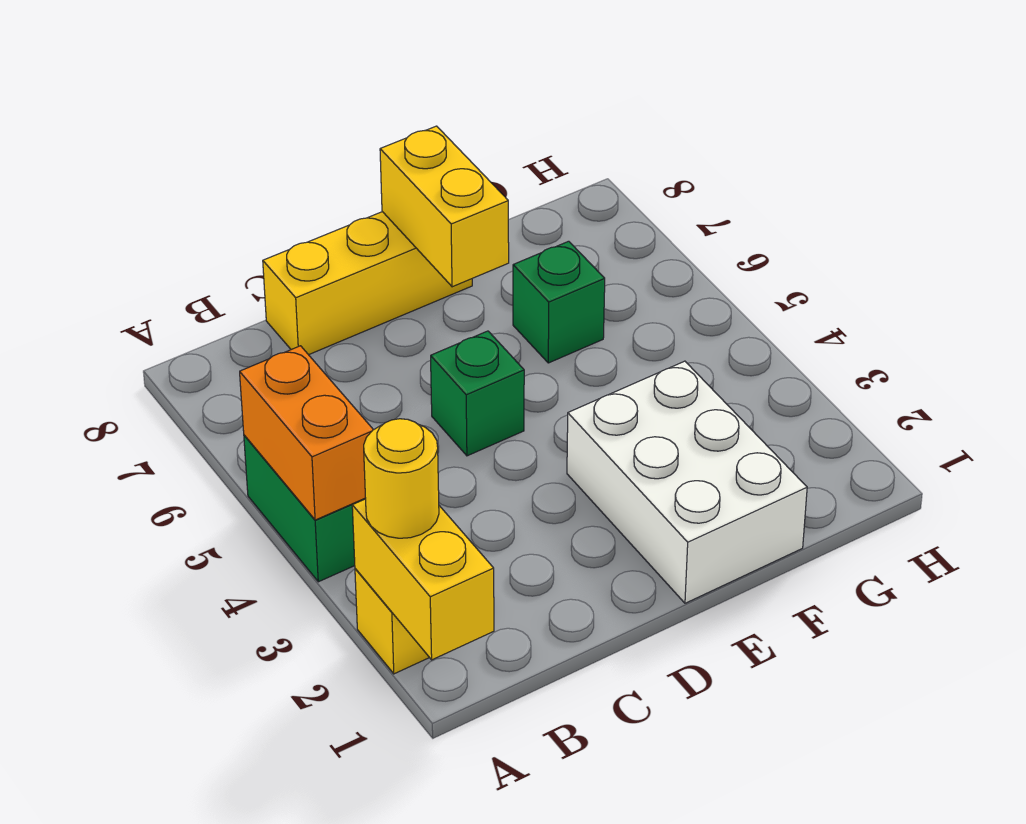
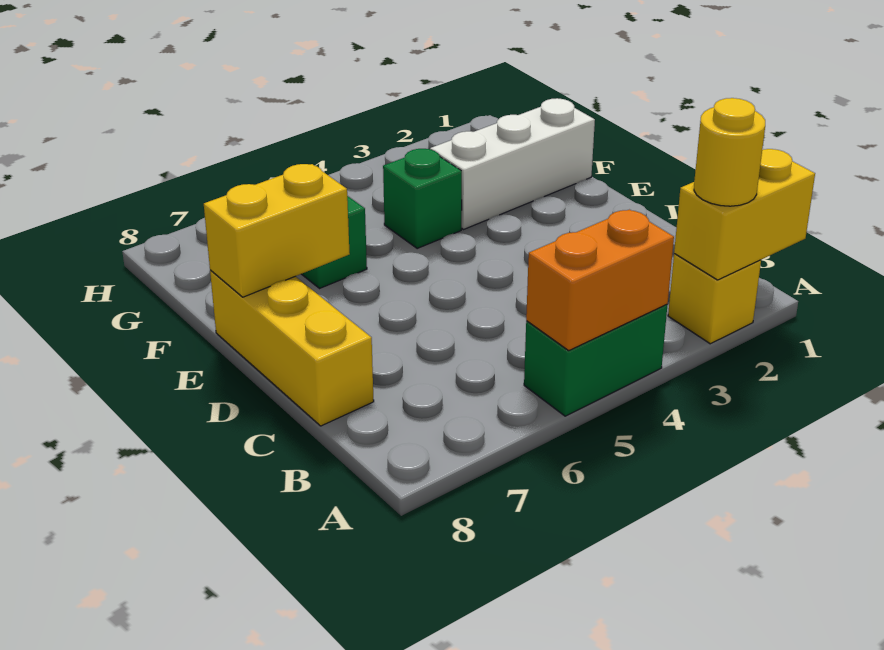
green brick D5 level 1 -> green brick F4 level 1
white brick E1:F3 level 1 -> white brick F1:F3 level 1

